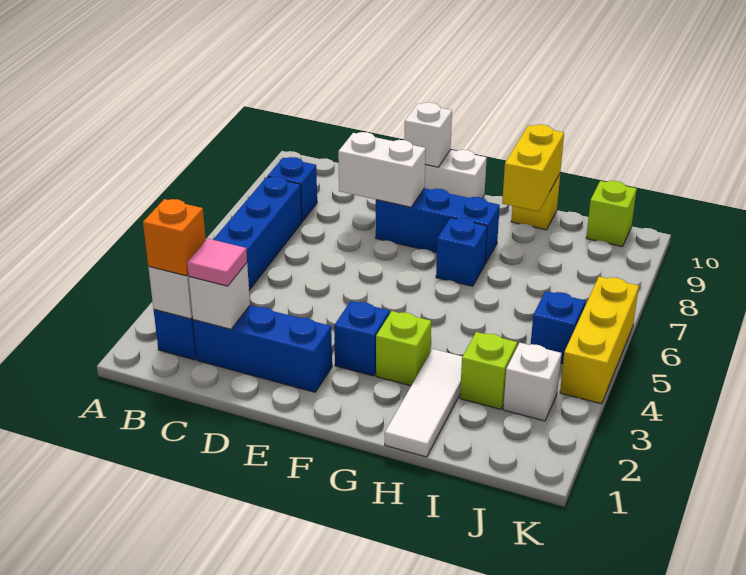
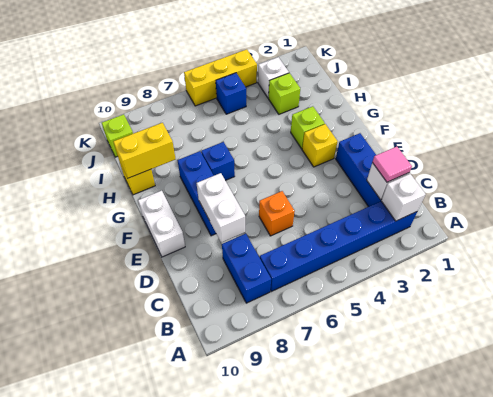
orange brick B2 level 3 -> orange brick D6 level 1
blue brick B8 level 1 -> blue brick B8:C8 level 1
white brick E10 level 2 -> none
blue brick F3 level 1 -> yellow brick F3 level 1
white tile H1:H3 level 1 -> none

